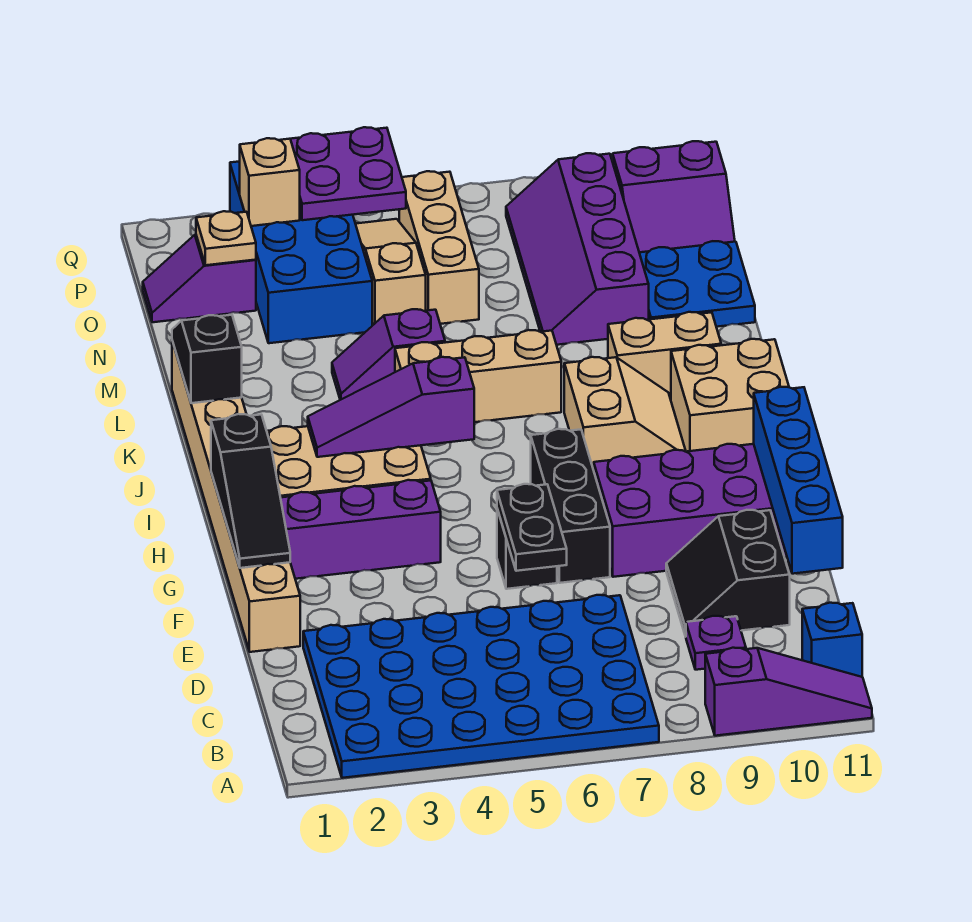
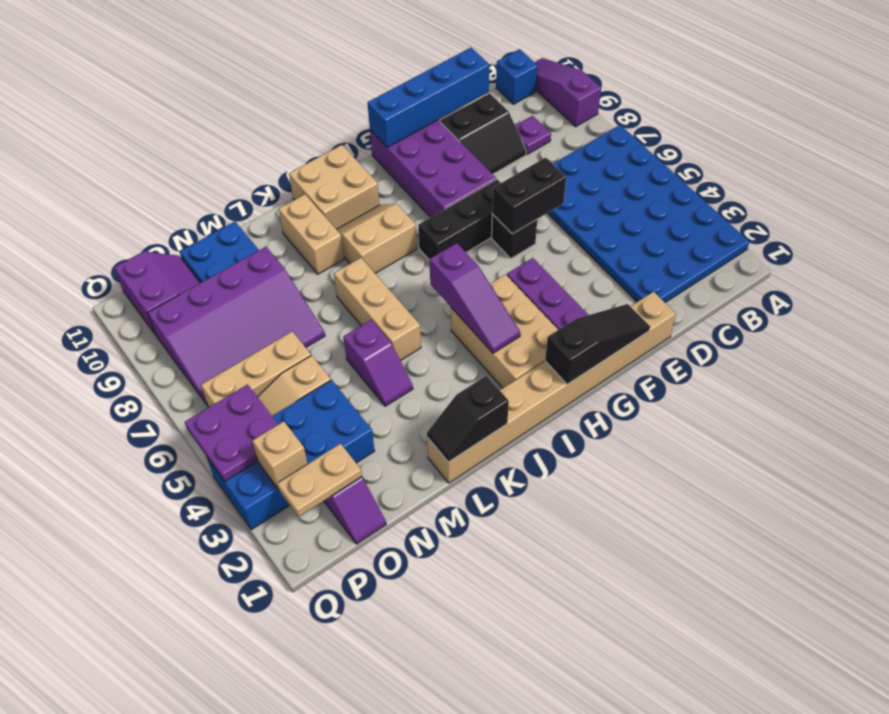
black plate E6:F6 level 2 -> black brick E6:F6 level 2
purple slope M8:P9 level 1 top 9 -> purple slope M7:P9 level 1 top 9
tan plate O2 level 2 -> tan plate O2:P2 level 2

